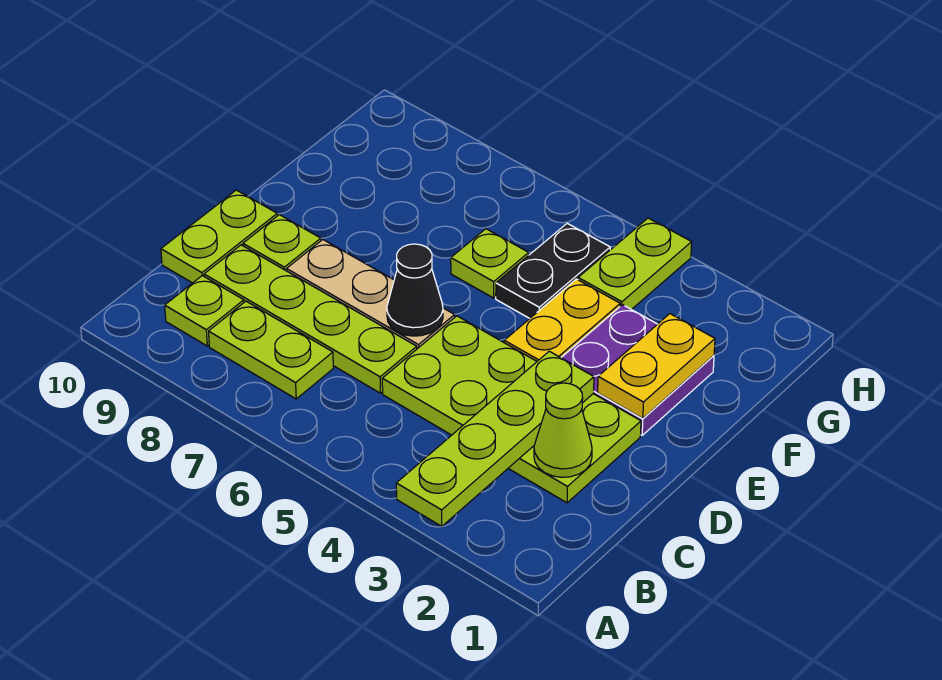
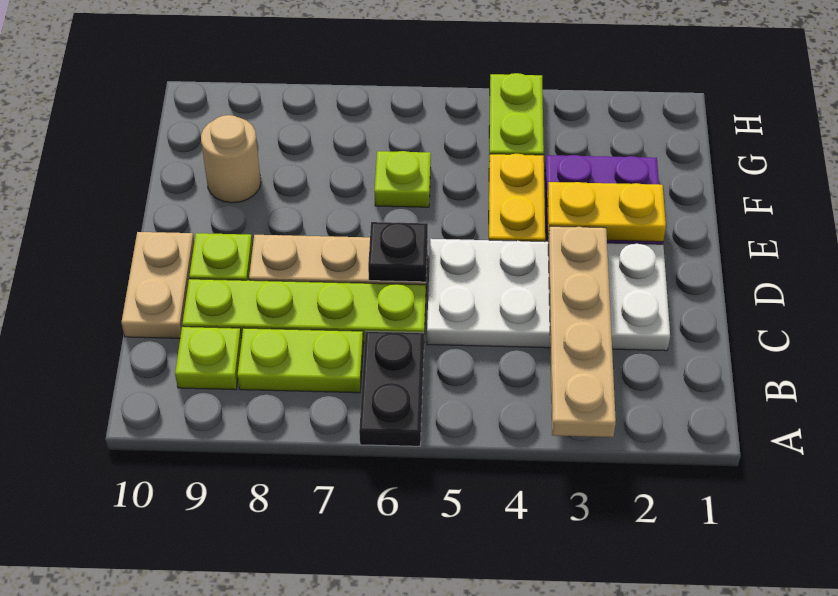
lime plate A3:D3 level 2 -> tan plate A3:D3 level 2
lime plate C2:D5 level 1 -> white plate C2:D5 level 1
lime cone C2 level 2 -> none
lime plate C10:D10 level 1 -> tan plate C10:D10 level 1
black cone D6 level 2 -> black plate D6 level 2
yellow plate E2:F2 level 2 -> yellow plate E2:E3 level 2
black plate F5:G5 level 1 -> black plate A6:B6 level 1
none -> tan round brick F9 level 1

